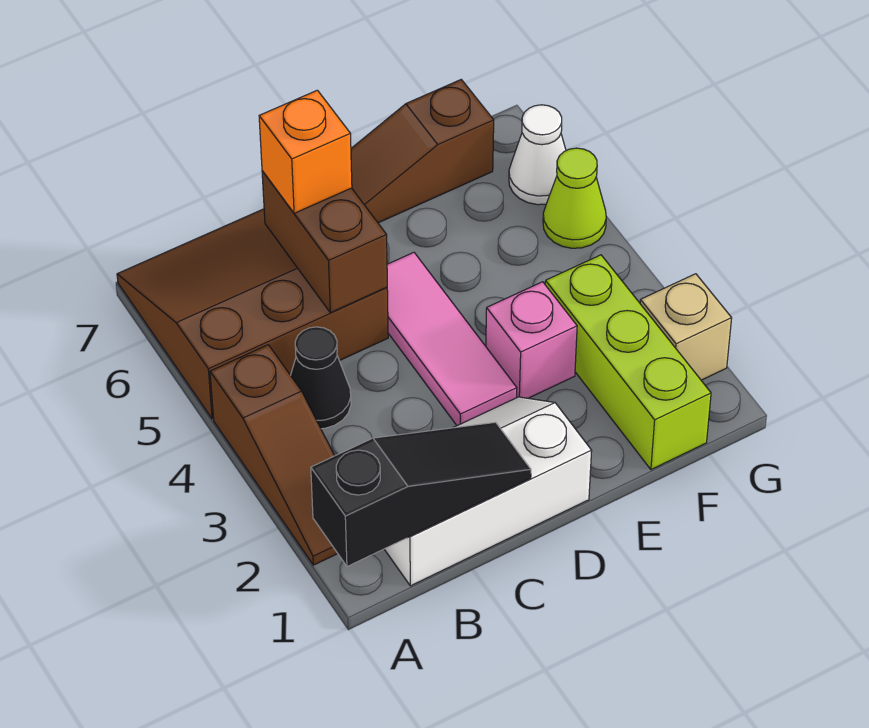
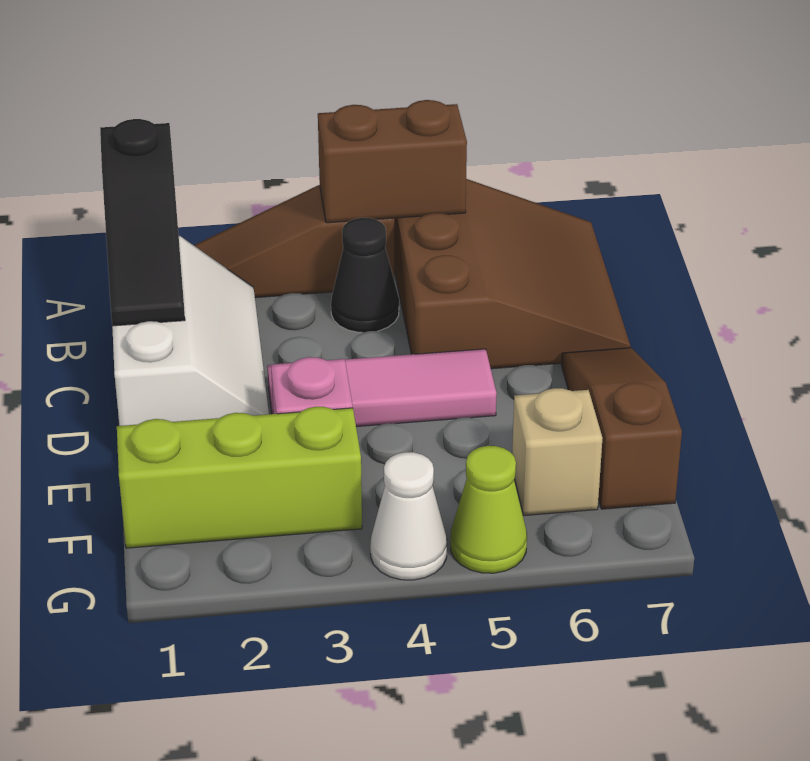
brown brick C5:C6 level 2 -> brown brick A4:A5 level 2
orange brick C6 level 3 -> none
tan brick G2 level 1 -> tan brick F6 level 1
white cone G6 level 1 -> white cone G4 level 1

